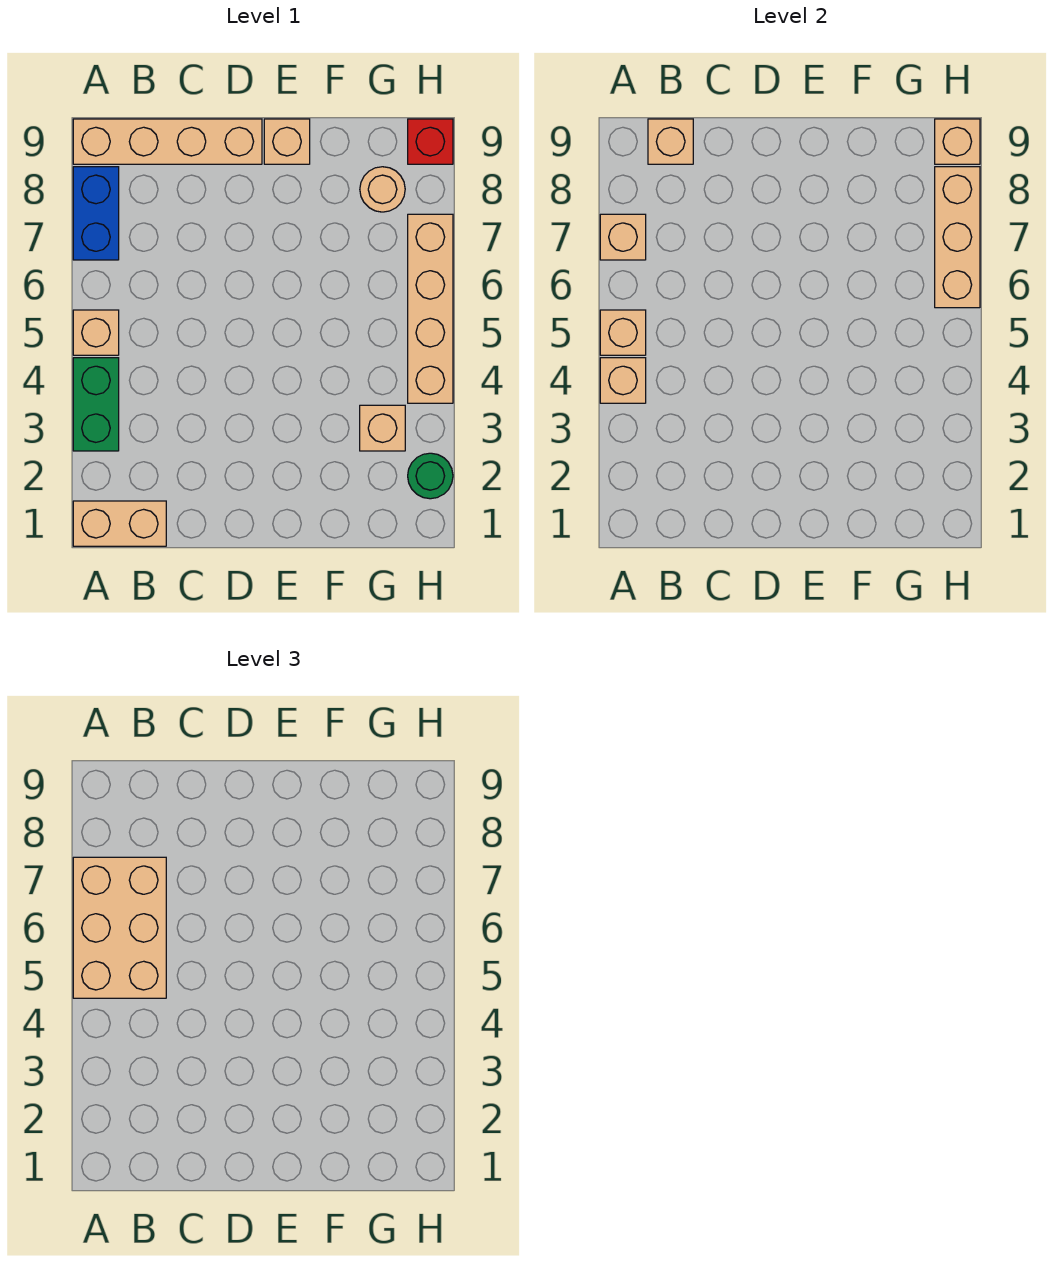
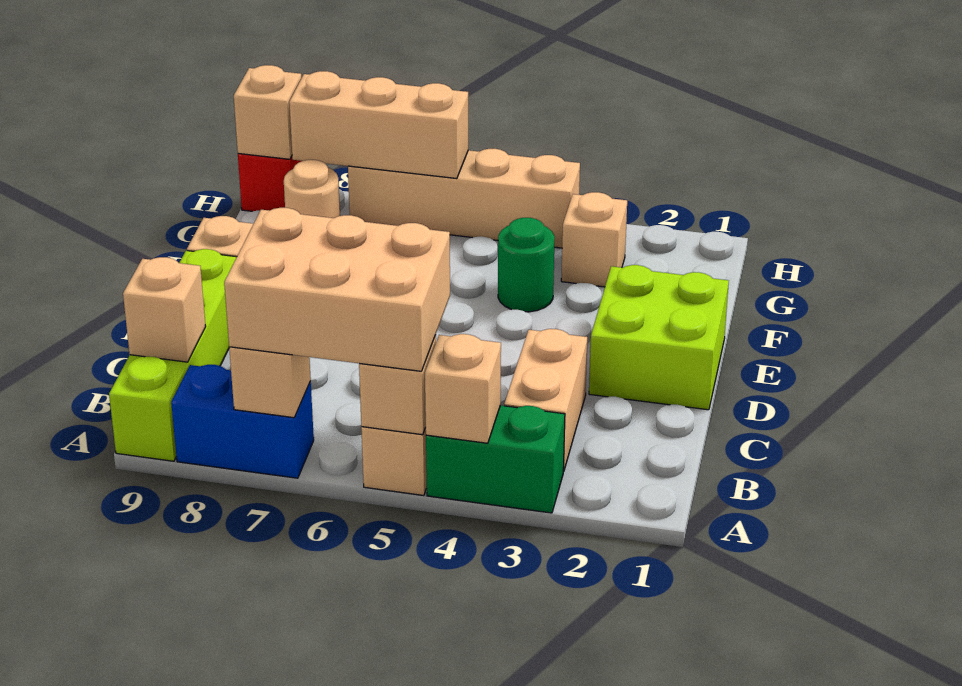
tan brick A1:B1 level 1 -> tan brick B3:C3 level 1
tan brick A9:D9 level 1 -> lime brick A9:D9 level 1
none -> lime brick D1:E2 level 1
green round brick H2 level 1 -> green round brick F4 level 1

